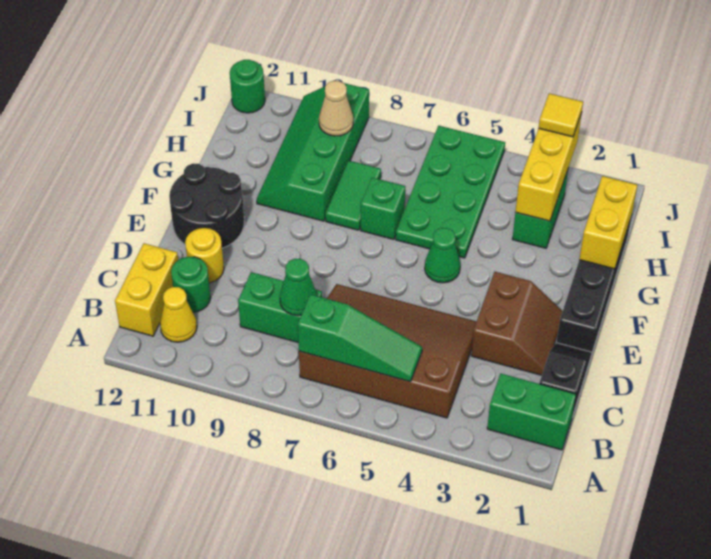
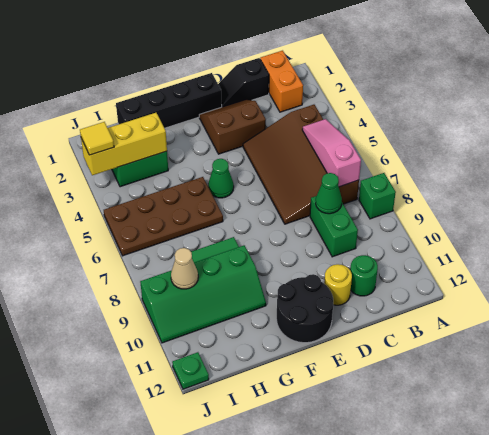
green brick B1:B2 level 1 -> orange brick B1:B2 level 1
green slope B5:B7 level 2 top 7 -> pink slope B5:B7 level 2 top 7
yellow cone B11 level 1 -> none
yellow brick B12:C12 level 1 -> none
yellow brick G1:H1 level 2 -> none
green plate G5:J6 level 1 -> brown plate G5:J6 level 1
green brick G7 level 1 -> green brick A8 level 1
green round brick J12 level 1 -> green plate J12 level 1

